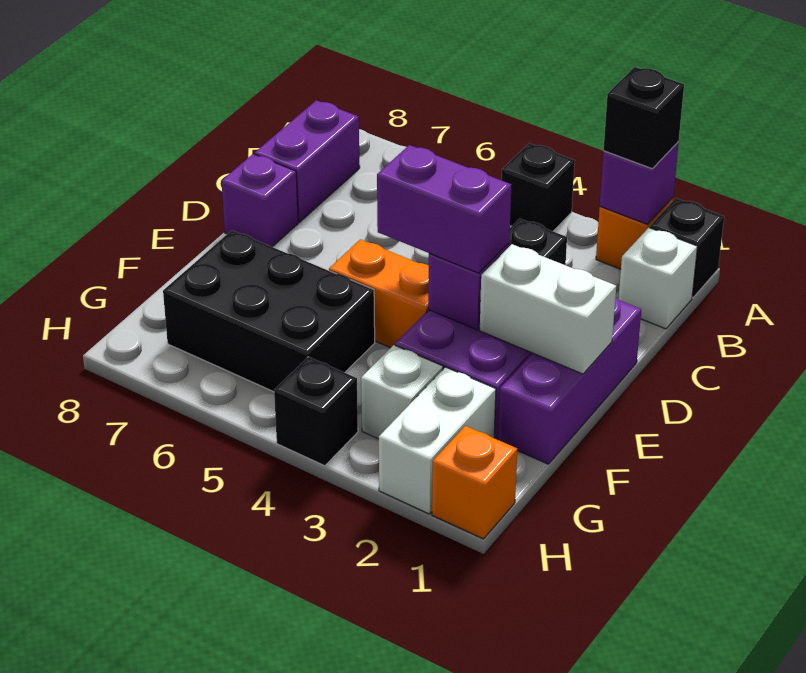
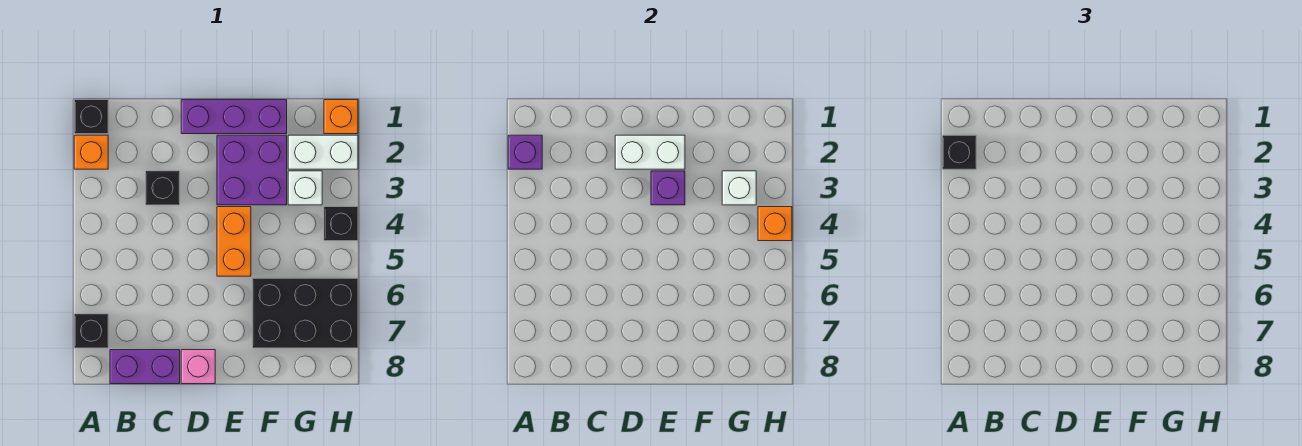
black brick A4 level 1 -> black brick A7 level 1
white brick B1 level 1 -> white brick G3 level 2
purple brick D8 level 1 -> pink brick D8 level 1
white brick E1:E2 level 2 -> white brick D2:E2 level 2
purple brick E3:E4 level 3 -> none
black brick F5:G7 level 1 -> black brick F6:H7 level 1
none -> orange brick H4 level 2

